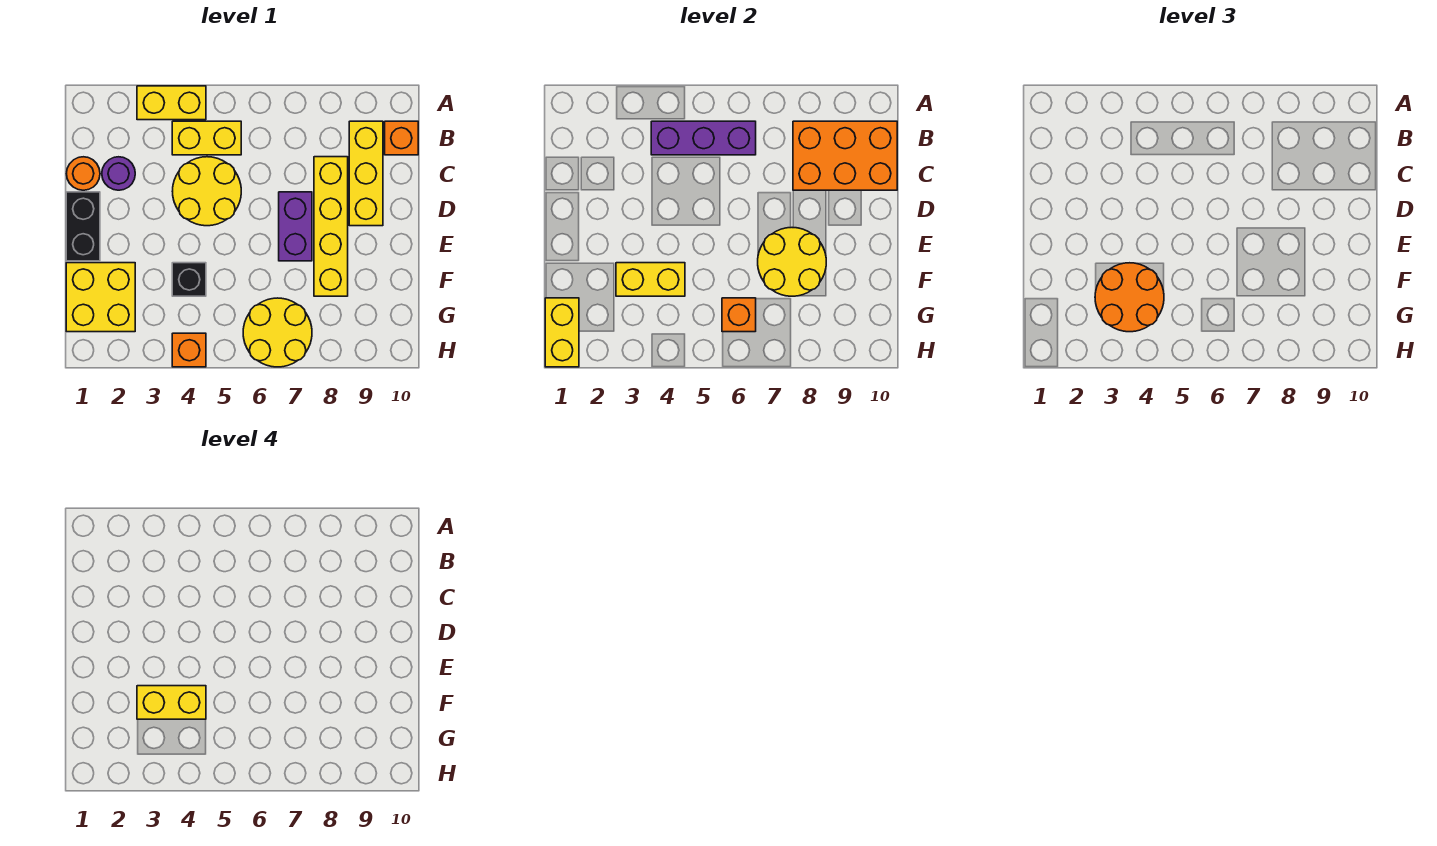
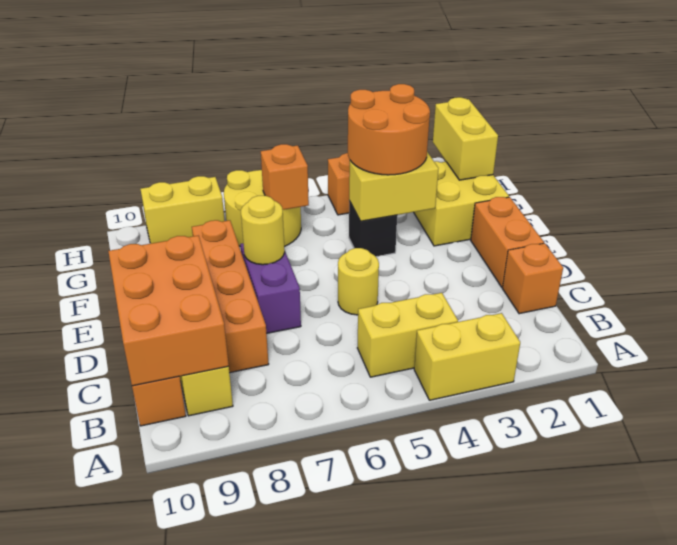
purple brick B4:B6 level 2 -> none
orange brick B8:C10 level 2 -> orange brick B9:D10 level 2
orange round brick C1 level 1 -> orange brick C1 level 1
purple round brick C2 level 1 -> none
yellow round brick C4:D5 level 1 -> yellow round brick D5 level 1
yellow brick C8:F8 level 1 -> orange brick C8:F8 level 1
black brick D1:E1 level 1 -> orange brick D1:E1 level 1
yellow round brick E7:F8 level 2 -> yellow round brick E7 level 2
yellow brick F3:F4 level 4 -> yellow brick H8:H9 level 1

